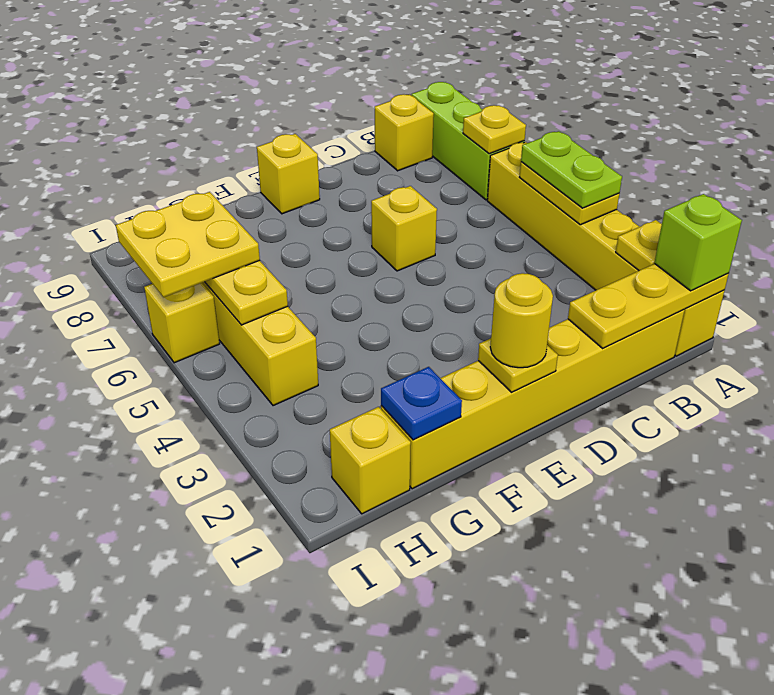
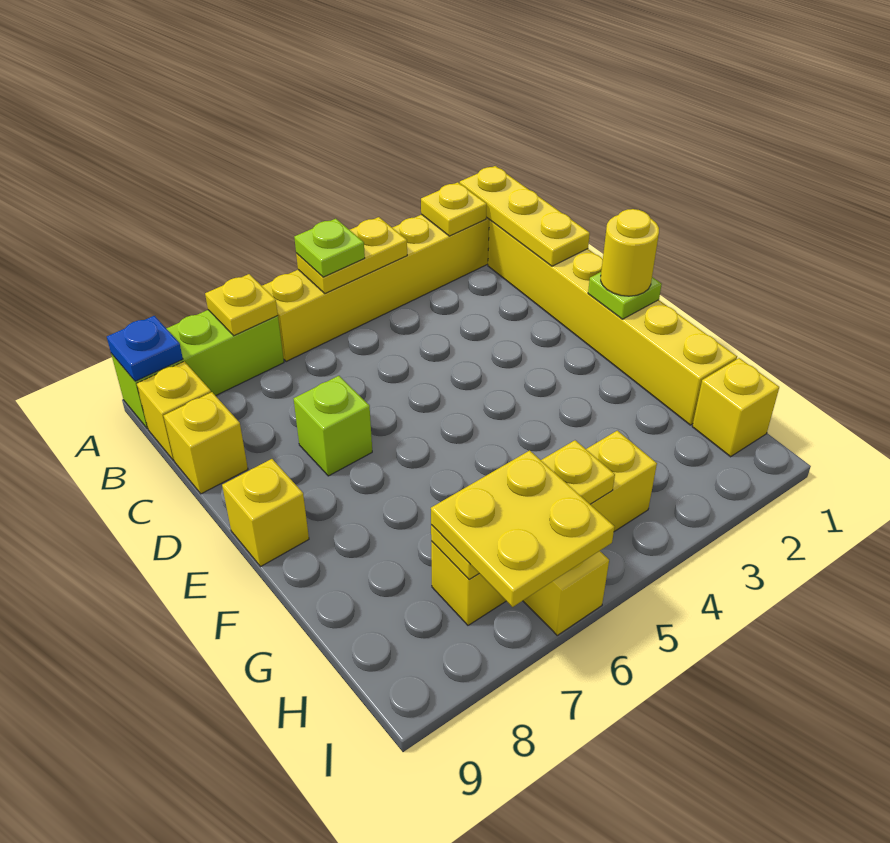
lime brick A1 level 3 -> lime brick D7 level 1
lime plate A4:A5 level 3 -> lime plate A5 level 3
yellow brick D6 level 1 -> yellow brick C9 level 1
yellow plate E1 level 2 -> lime plate E1 level 2
blue plate G1 level 2 -> blue plate A9 level 2

